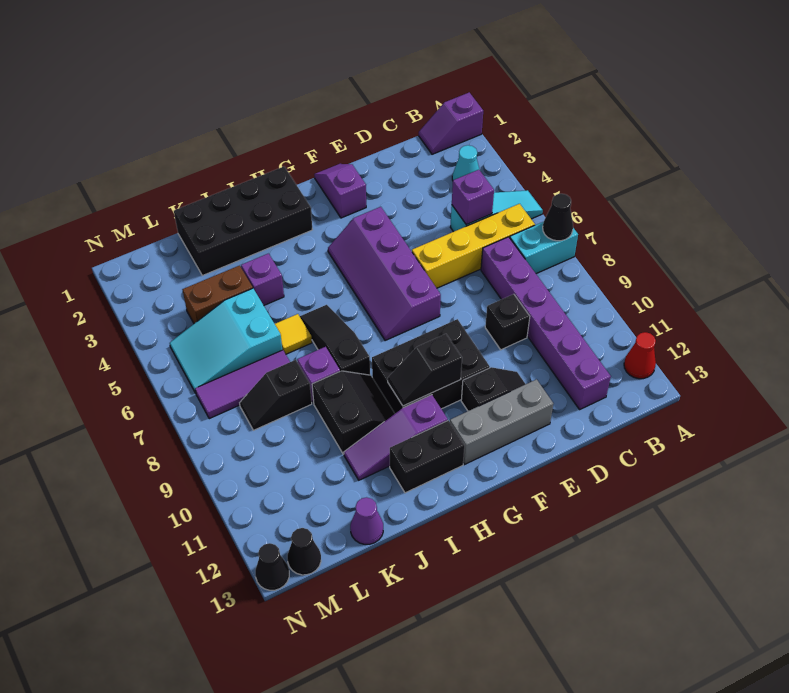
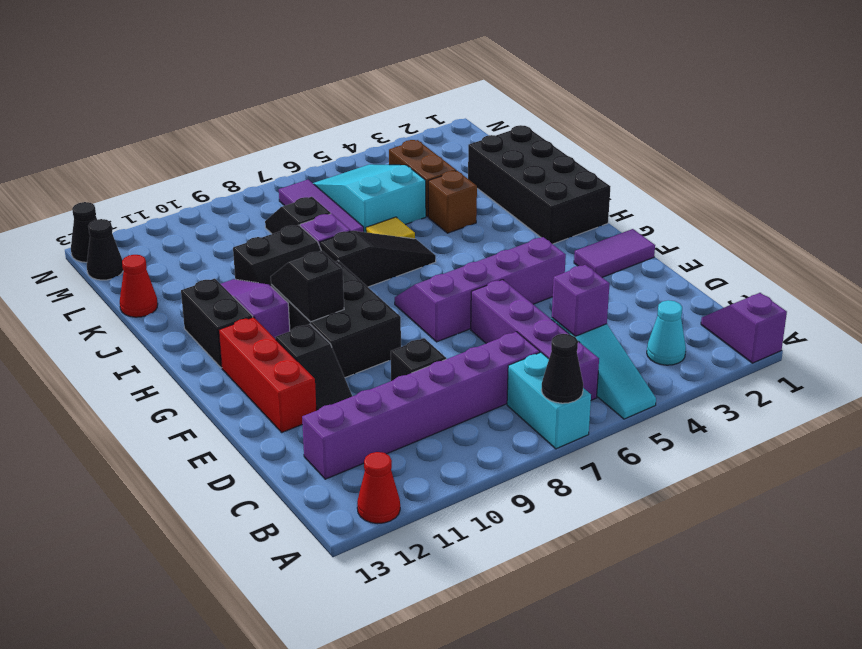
yellow brick B6:E6 level 1 -> purple brick B6:E6 level 1
grey brick E12:G12 level 1 -> red brick E12:G12 level 1
purple slope F1:F2 level 1 top 2 -> purple tile F1:F2 level 1
purple brick J4 level 1 -> brown brick J4 level 1
purple cone K13 level 1 -> red cone K13 level 1

